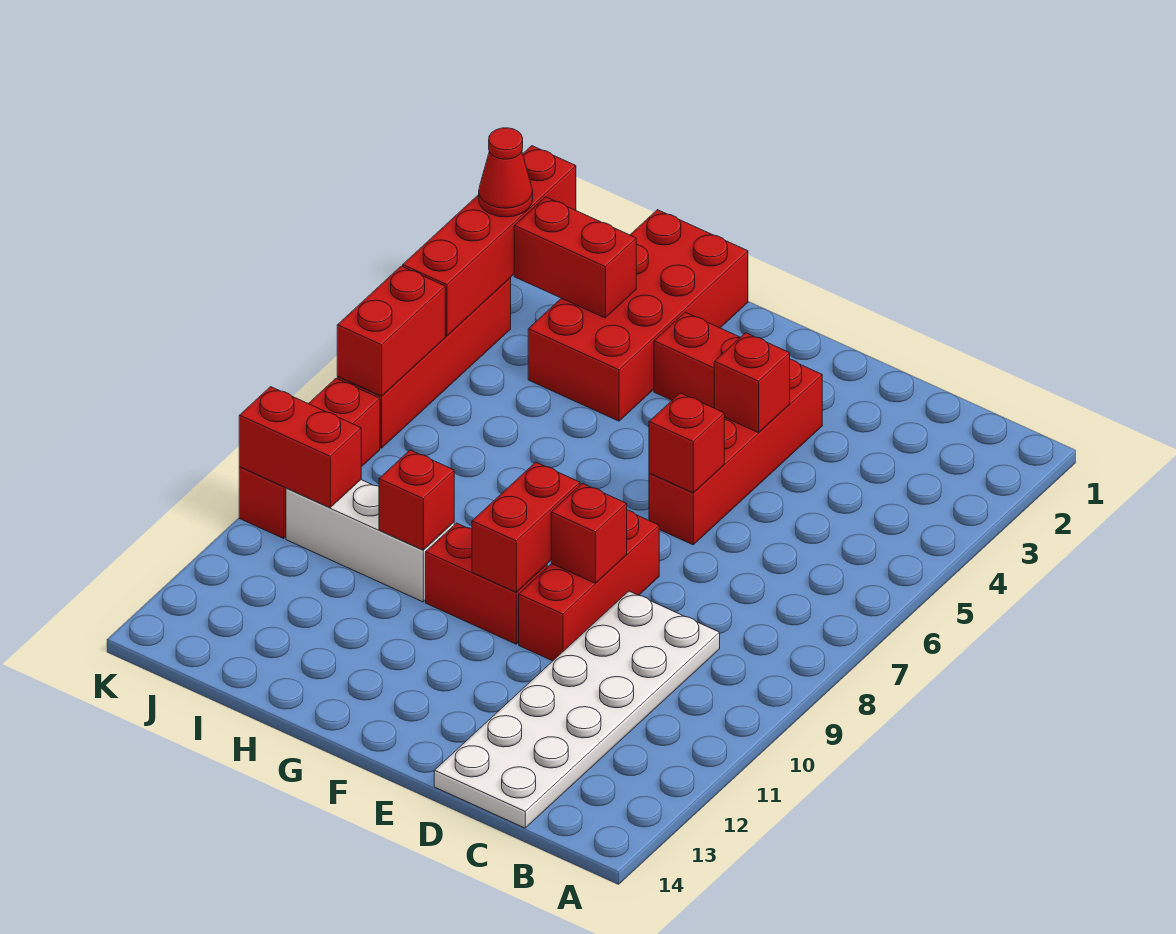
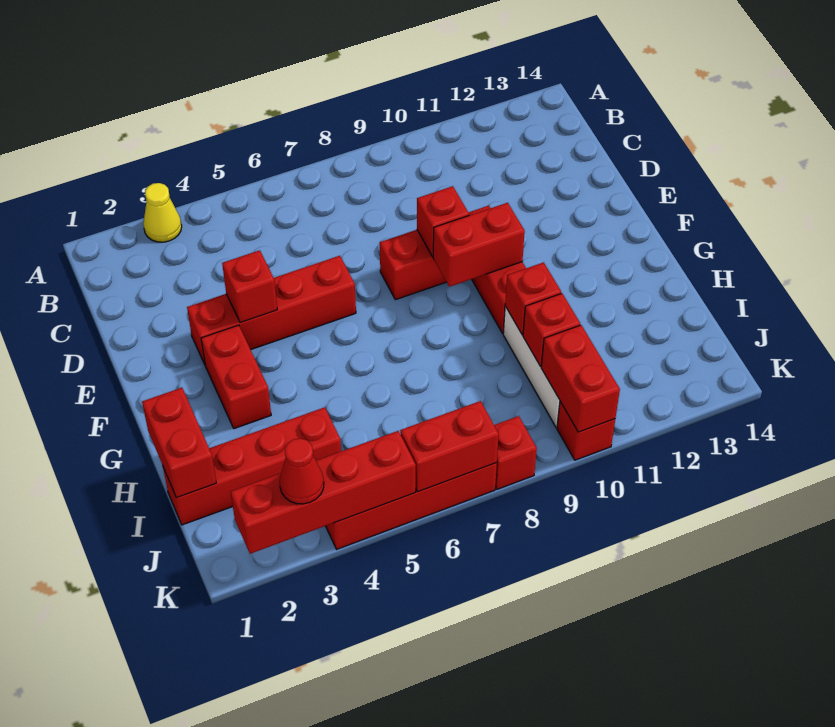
none -> yellow cone A3 level 1
white plate C9:D14 level 1 -> none
red brick E6 level 2 -> red brick I10 level 2
red brick H1:I4 level 1 -> red brick I1:I4 level 1
red brick I3:J3 level 2 -> red brick H1:I1 level 2

